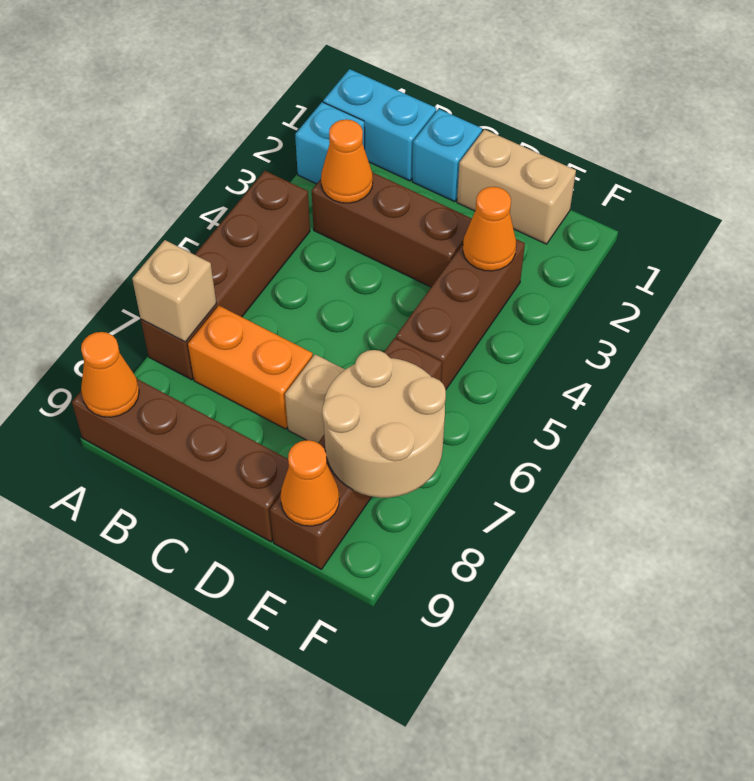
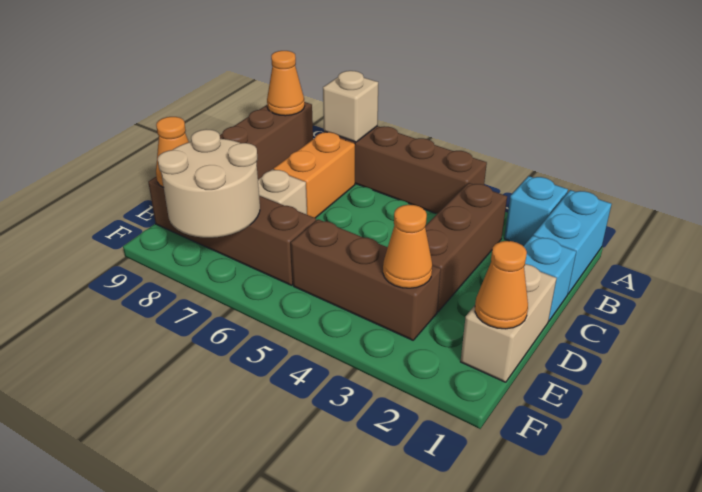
orange cone B3 level 2 -> orange cone E1 level 2

